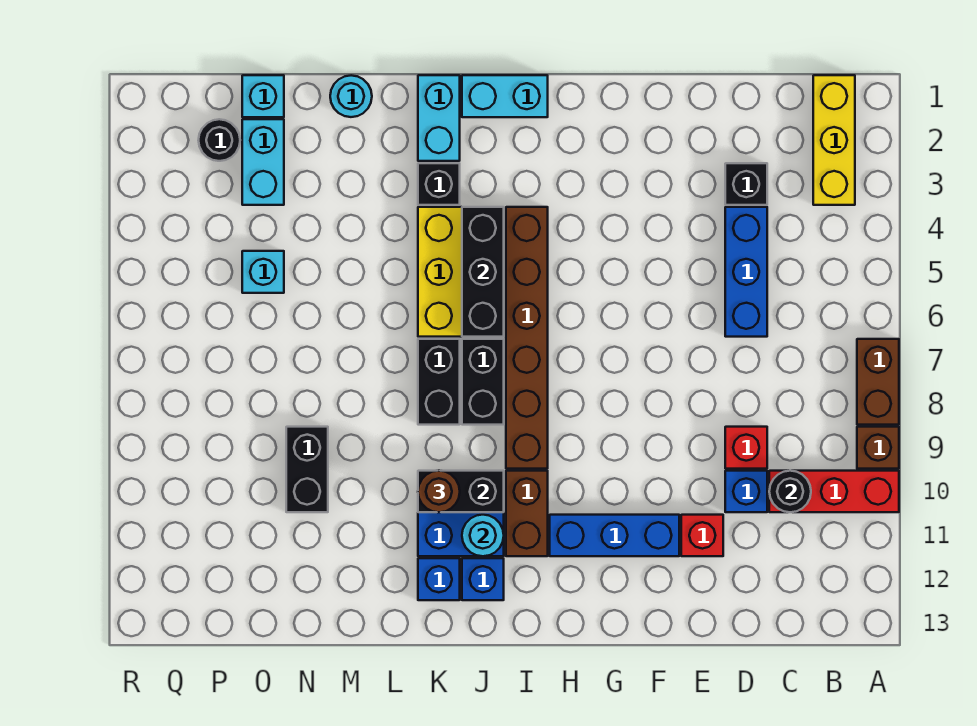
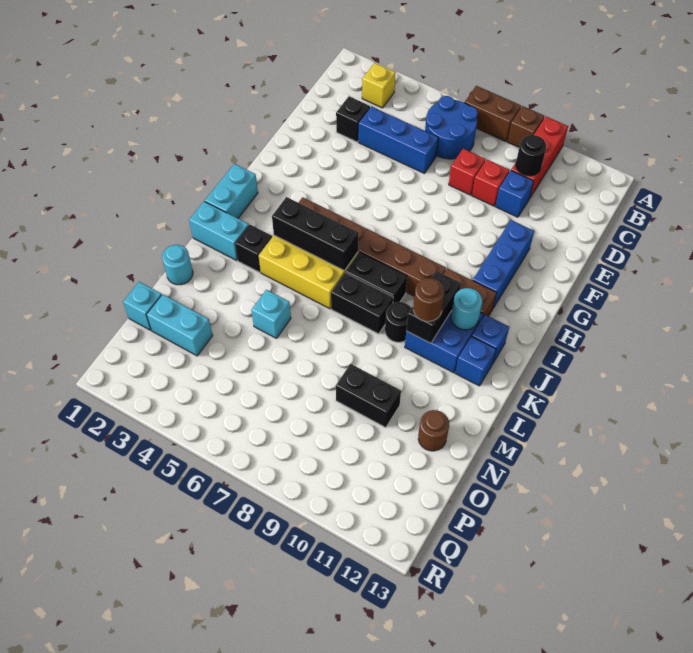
yellow brick B1:B3 level 1 -> yellow brick B3 level 1
none -> blue round brick B6:C7 level 1
red brick E11 level 1 -> red brick D8 level 1
none -> brown round brick N12 level 1
cyan brick O5 level 1 -> cyan brick M5 level 1
black round brick P2 level 1 -> black round brick K9 level 1

